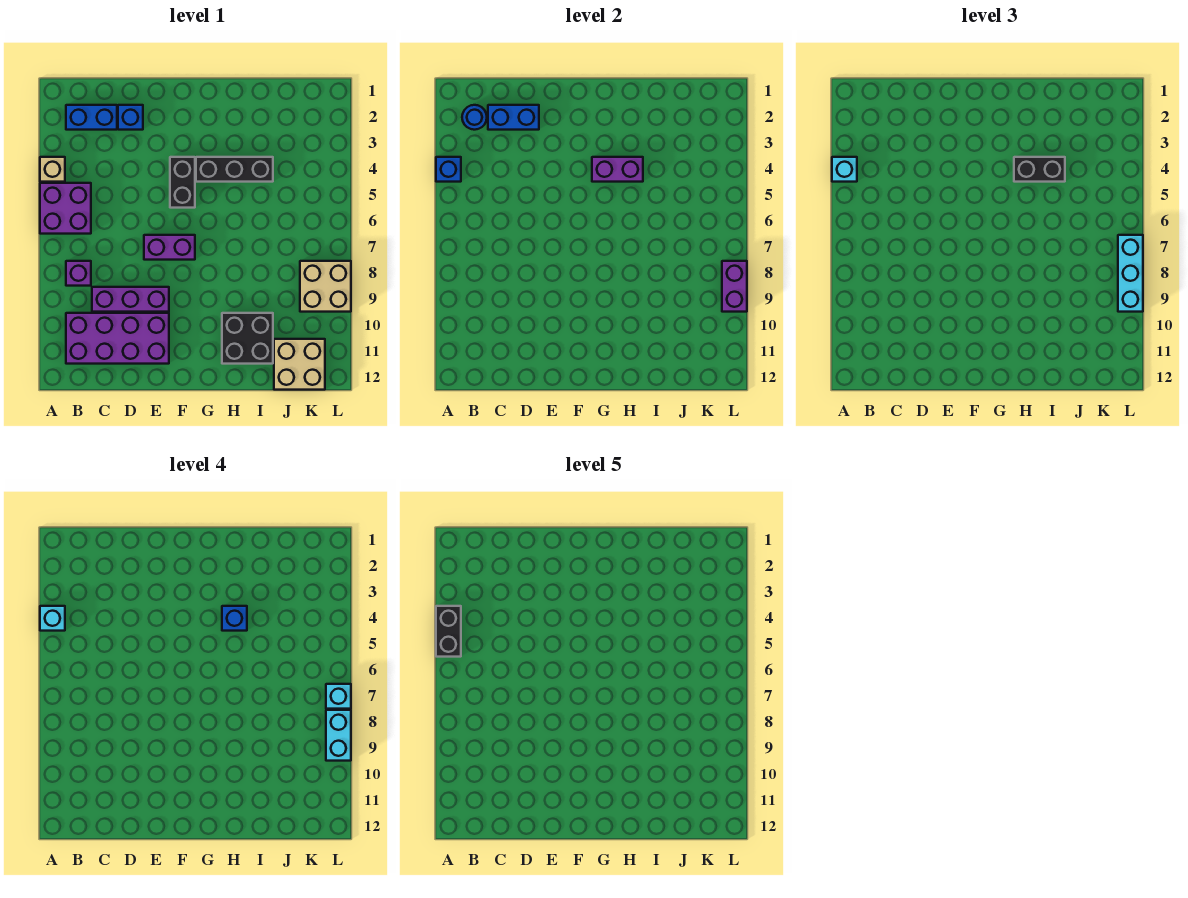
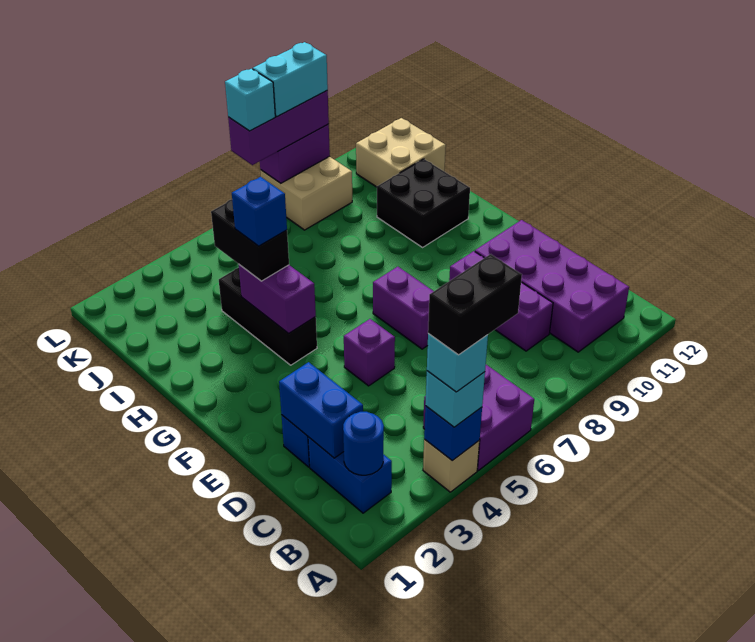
purple brick B8 level 1 -> purple brick E5 level 1
black brick F4:F5 level 1 -> none
cyan brick L7:L9 level 3 -> purple brick L7:L9 level 3

